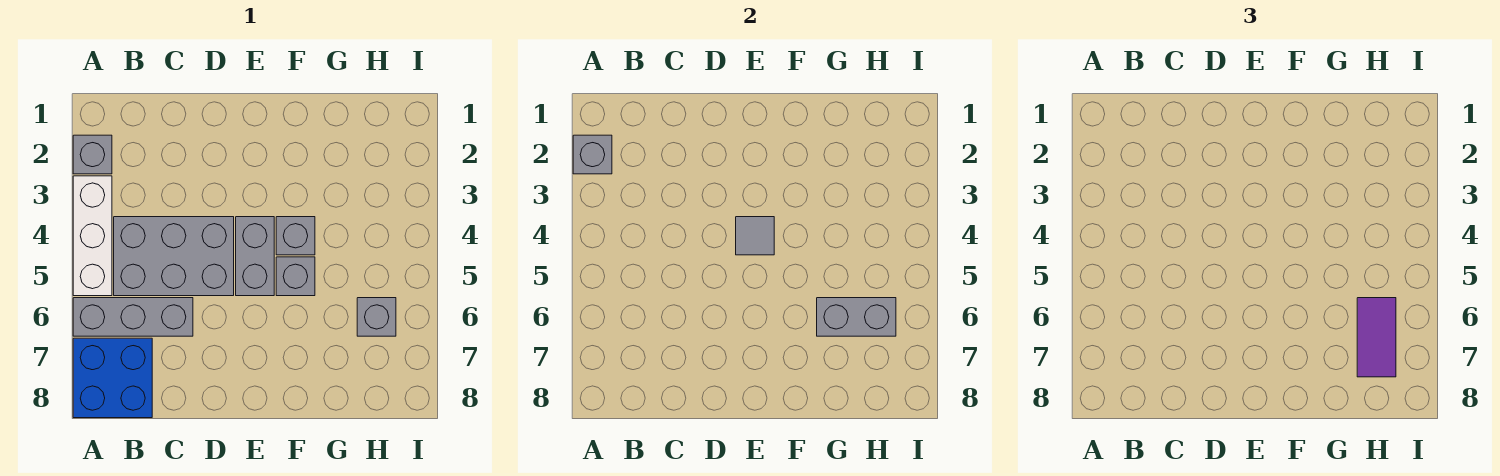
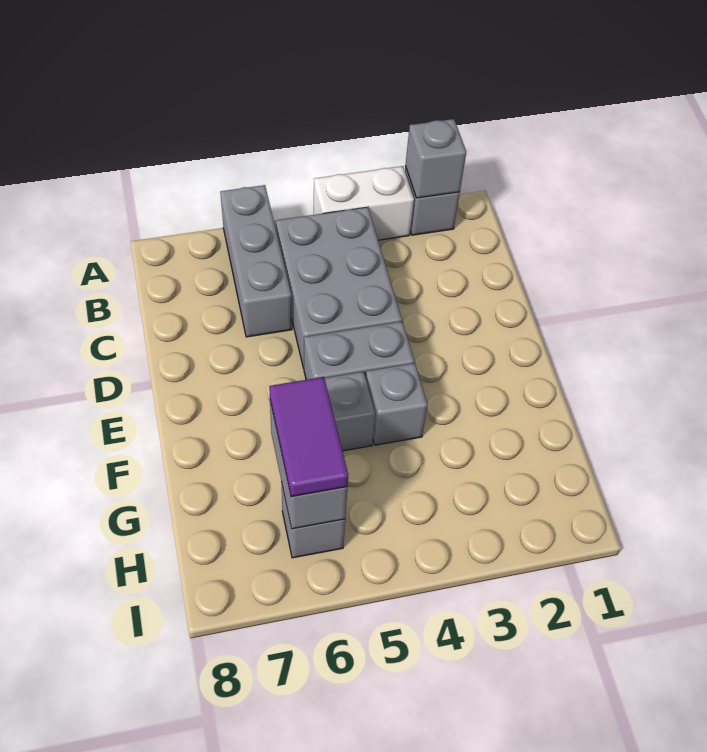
white brick A3:A5 level 1 -> white brick A3:A4 level 1
blue brick A7:B8 level 1 -> none
grey tile E4 level 2 -> none
purple tile H6:H7 level 3 -> purple tile G6:H6 level 3

